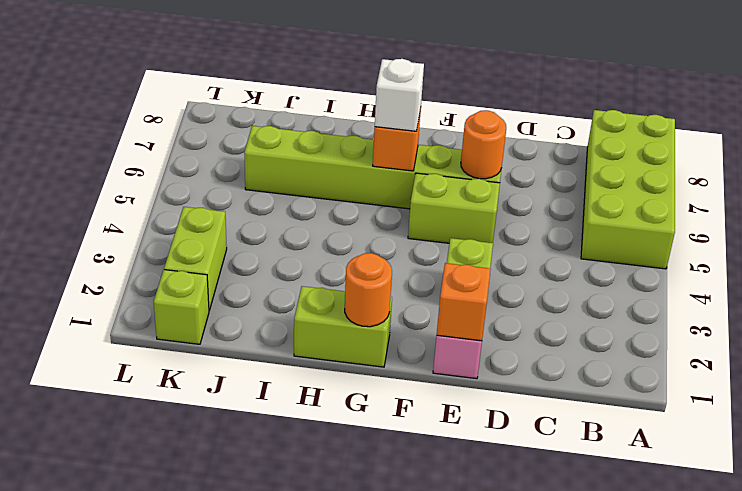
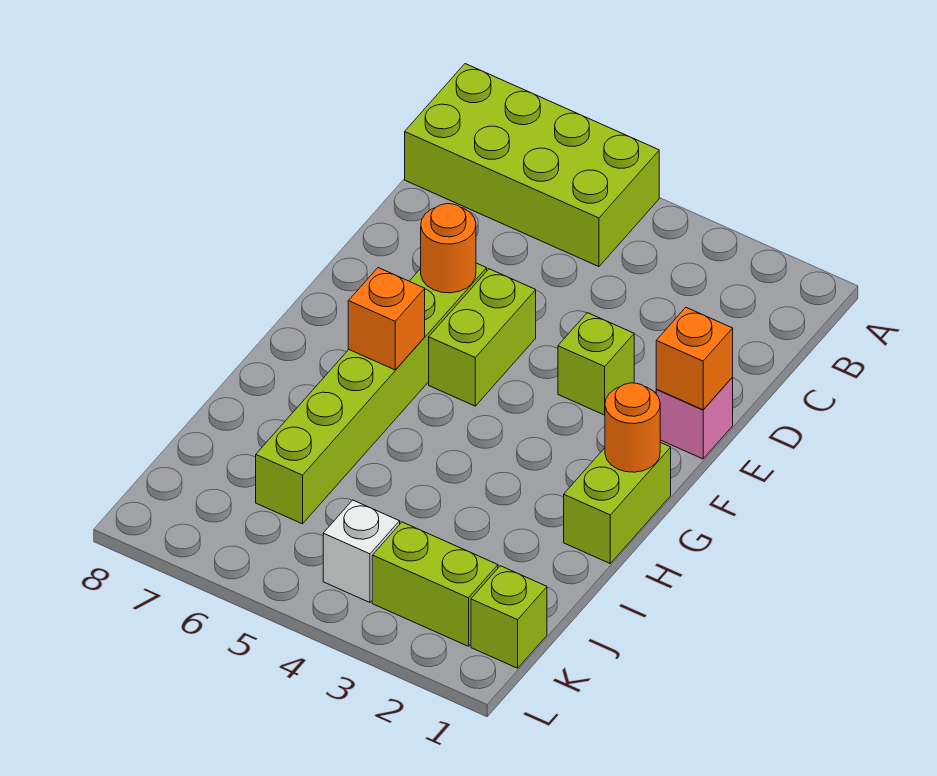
white brick G6 level 3 -> white brick K4 level 1

